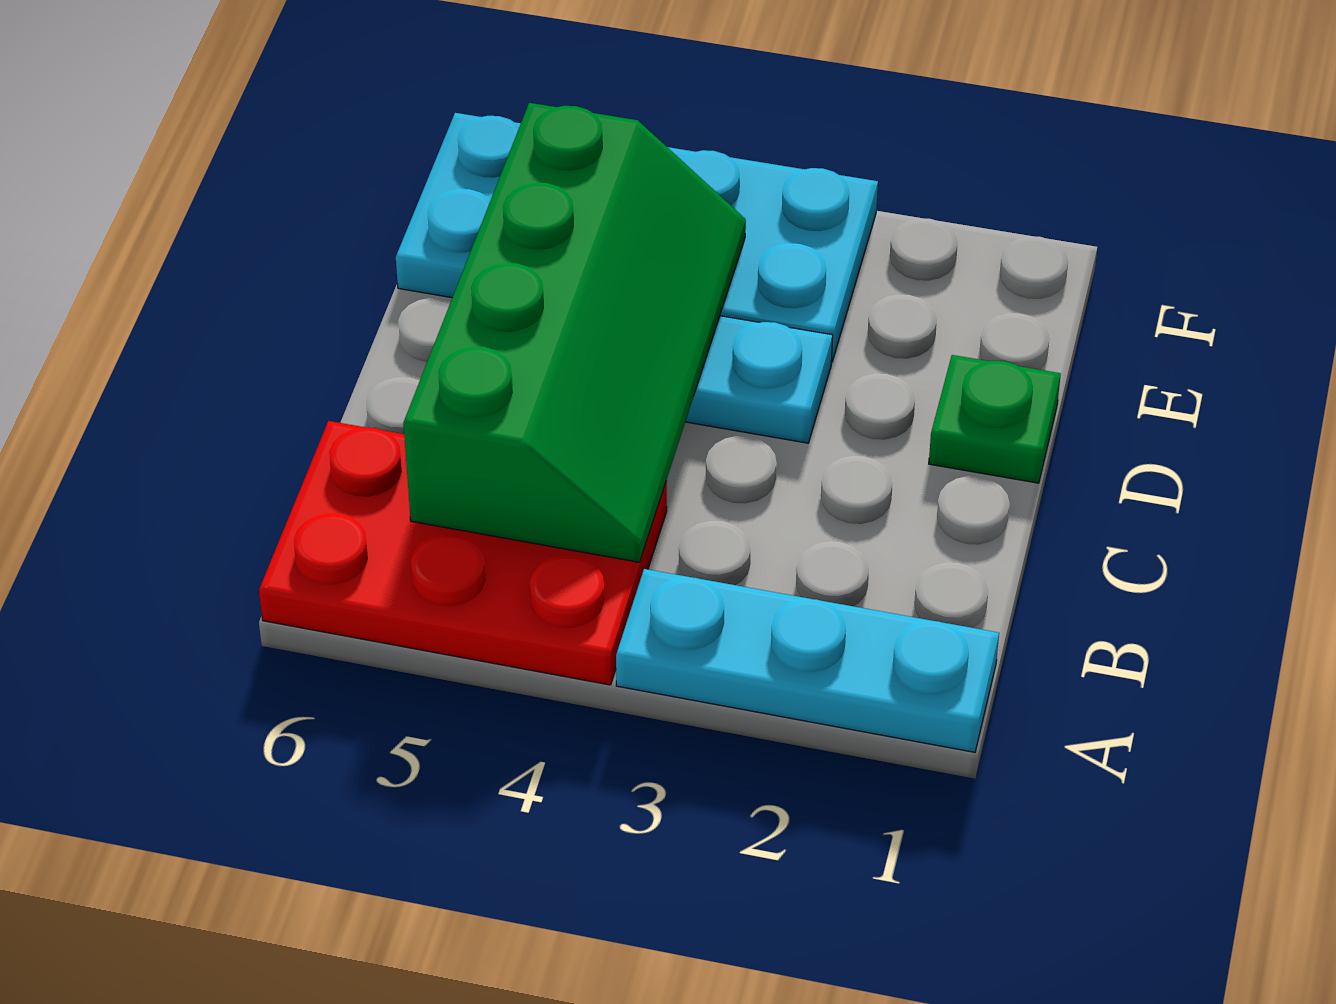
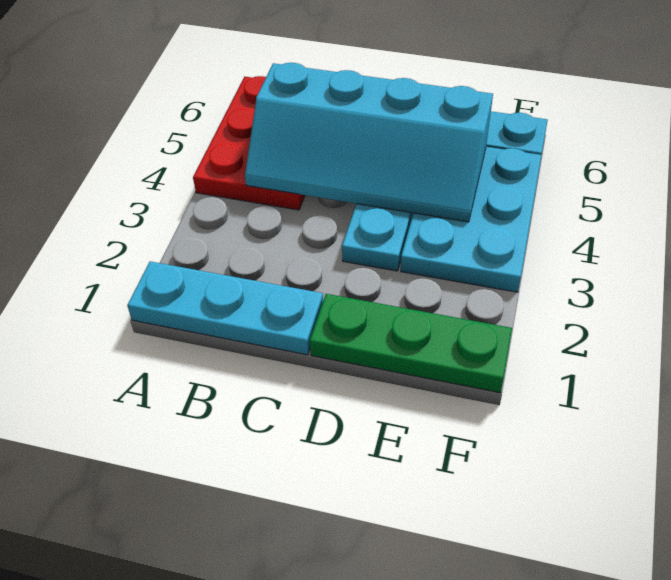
cyan plate A1:A3 level 1 -> cyan plate A1:C1 level 1
green slope B4:E5 level 2 top 5 -> cyan slope B4:E5 level 2 top 5
green plate D1 level 1 -> green plate D1:F1 level 1

